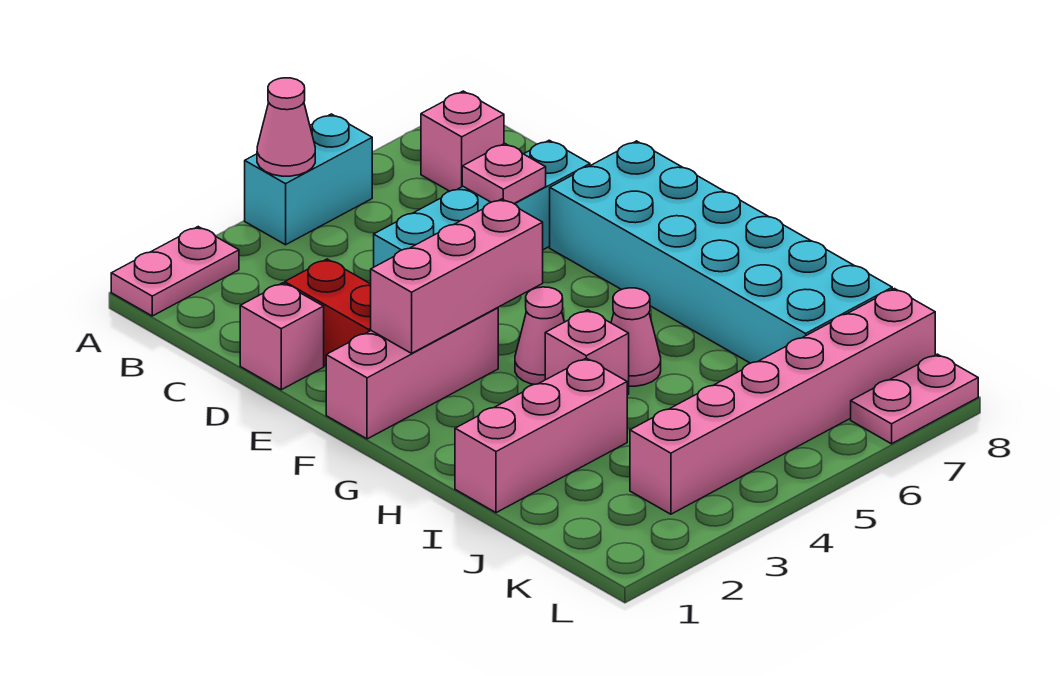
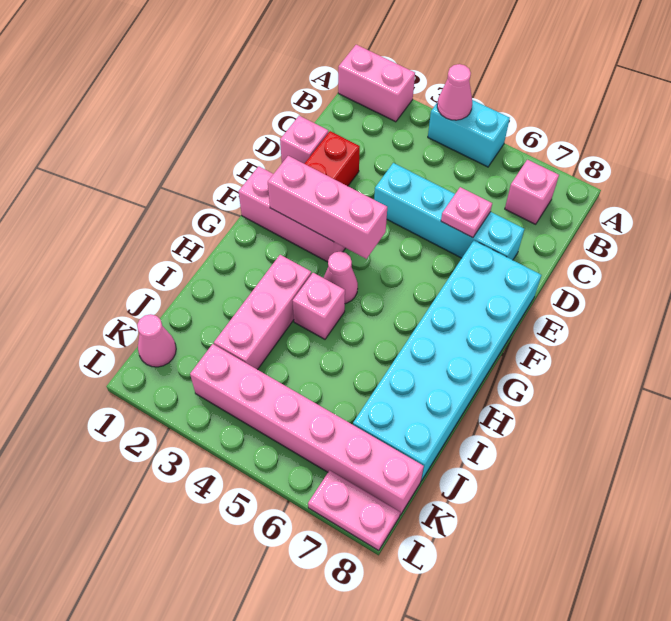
pink plate A1:A2 level 1 -> pink brick A1:A2 level 1
pink cone H5 level 1 -> pink cone K1 level 1
pink brick I1:I3 level 1 -> pink brick H3:J3 level 1

